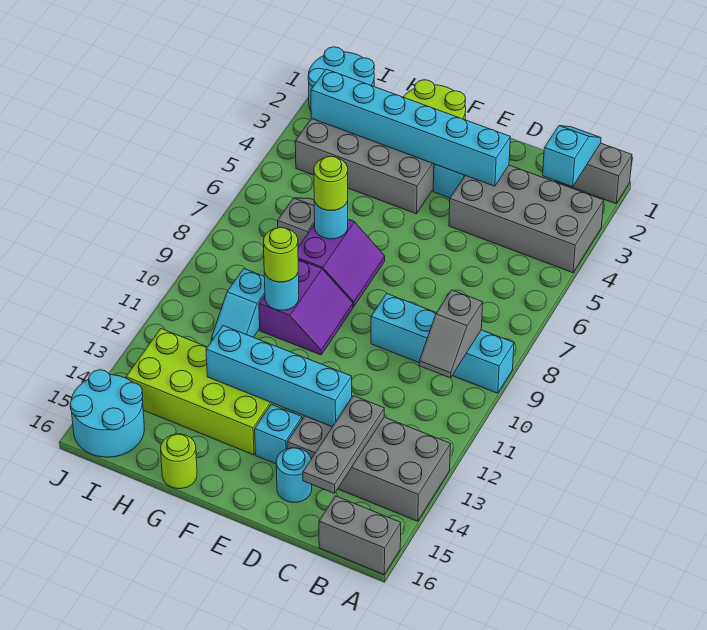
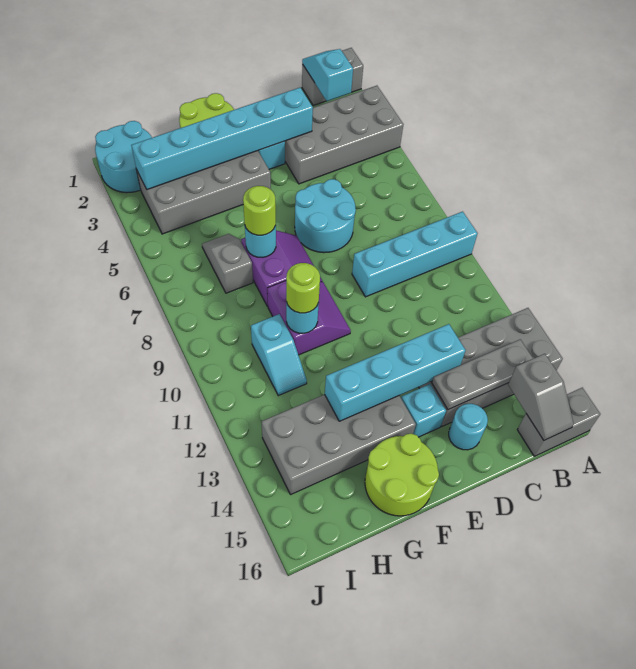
grey slope B9:B10 level 2 top 9 -> grey slope B15:B16 level 2 top 15
grey plate C13:C15 level 2 -> grey plate B14:D14 level 2
lime brick F13:I14 level 1 -> grey brick F13:I14 level 1
lime round brick G16 level 1 -> lime round brick F15:G16 level 1
cyan round brick I15:J16 level 1 -> cyan round brick D6:E7 level 1

